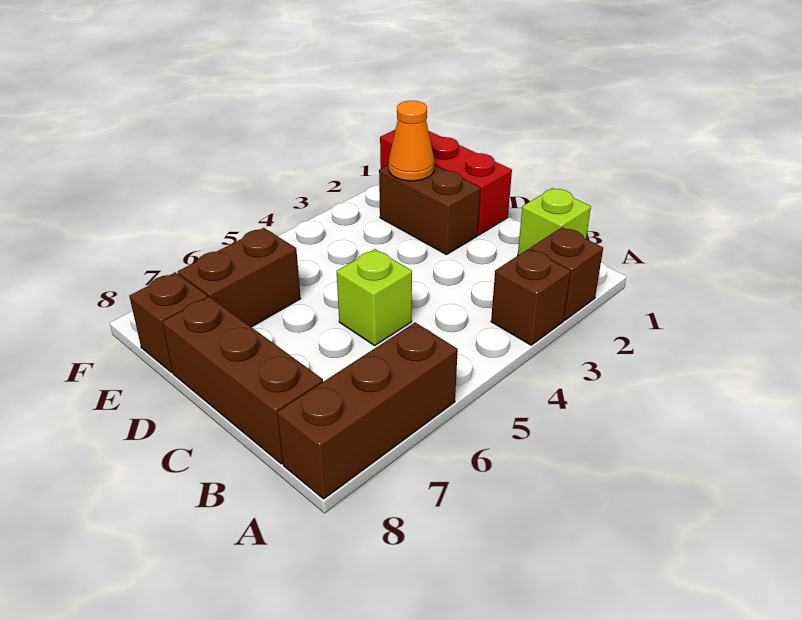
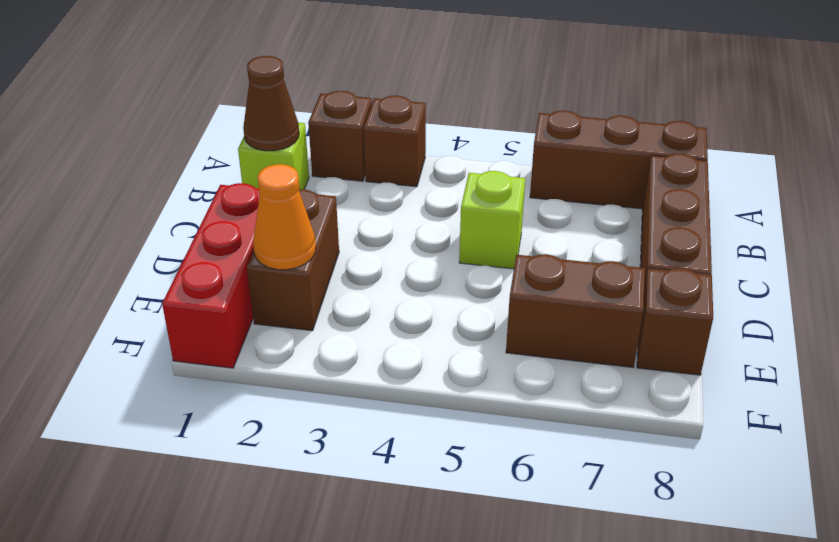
none -> brown cone B1 level 2

